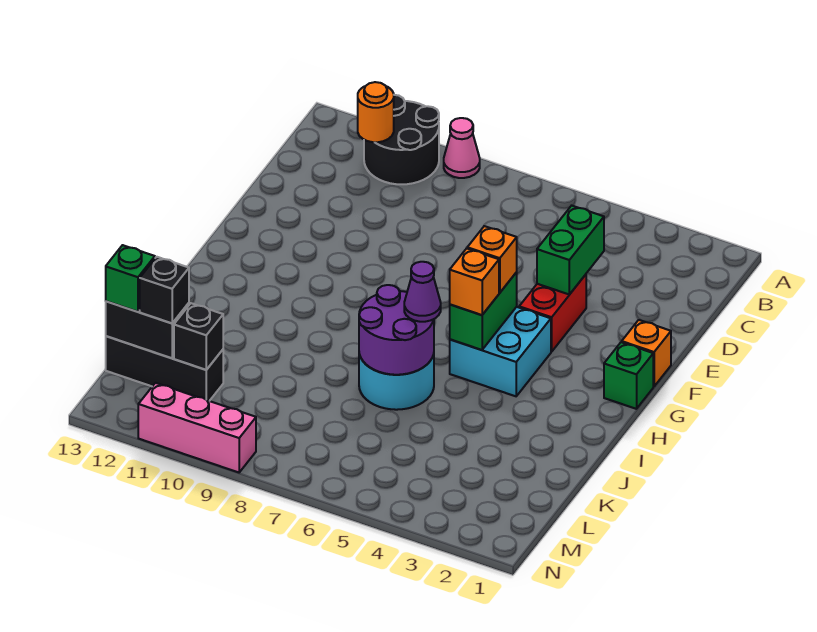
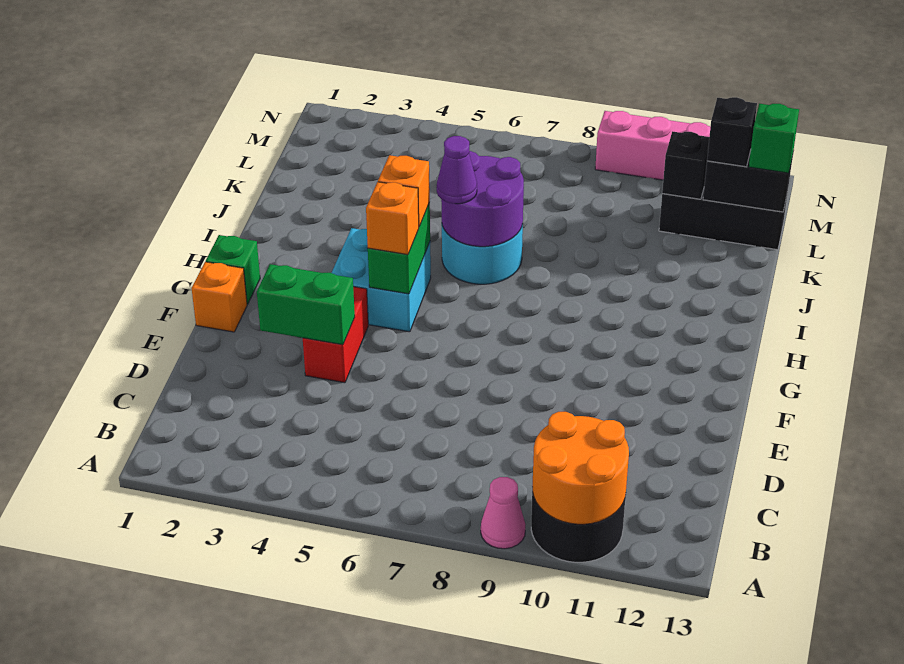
orange round brick B11 level 2 -> orange round brick A10:B11 level 2
green brick D4:E4 level 2 -> green brick E3:E4 level 2

